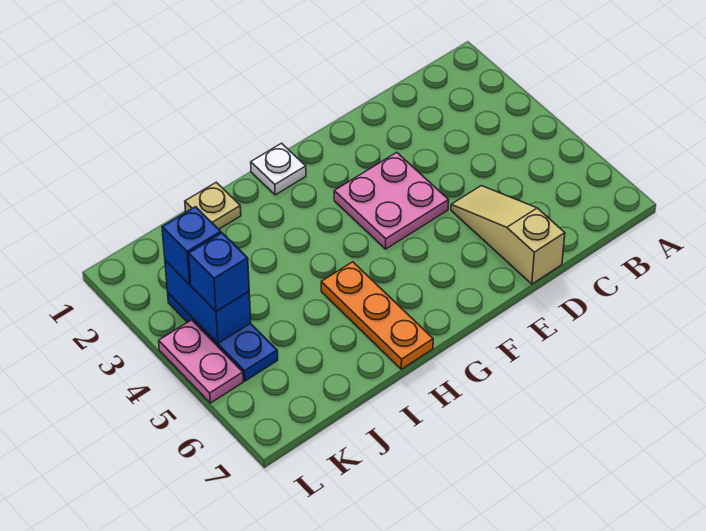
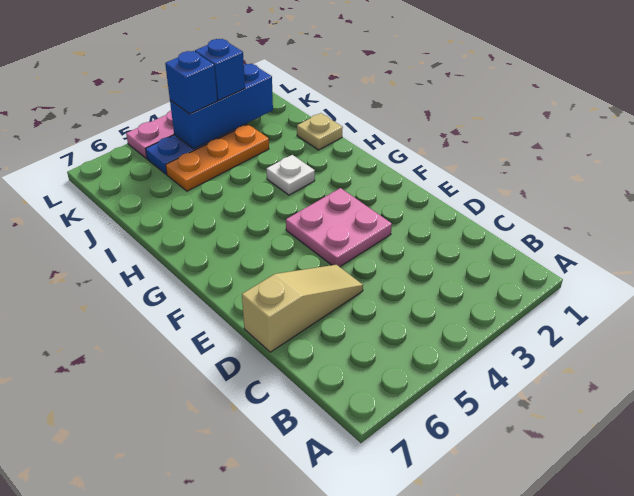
white plate G1 level 1 -> white plate H3 level 1
orange plate H5:H7 level 1 -> orange plate J3:J5 level 1
blue brick K3:K4 level 2 -> blue brick K2:K4 level 2

